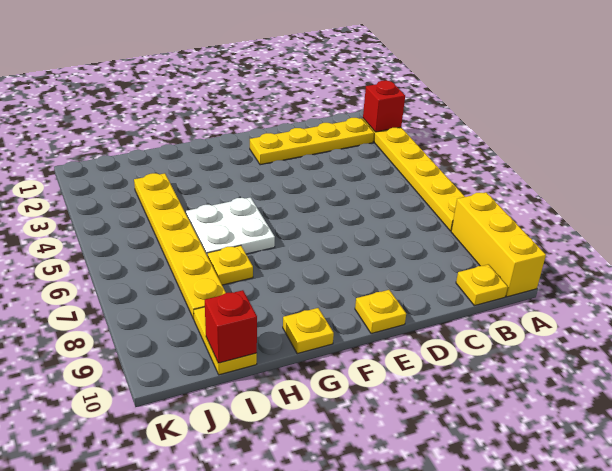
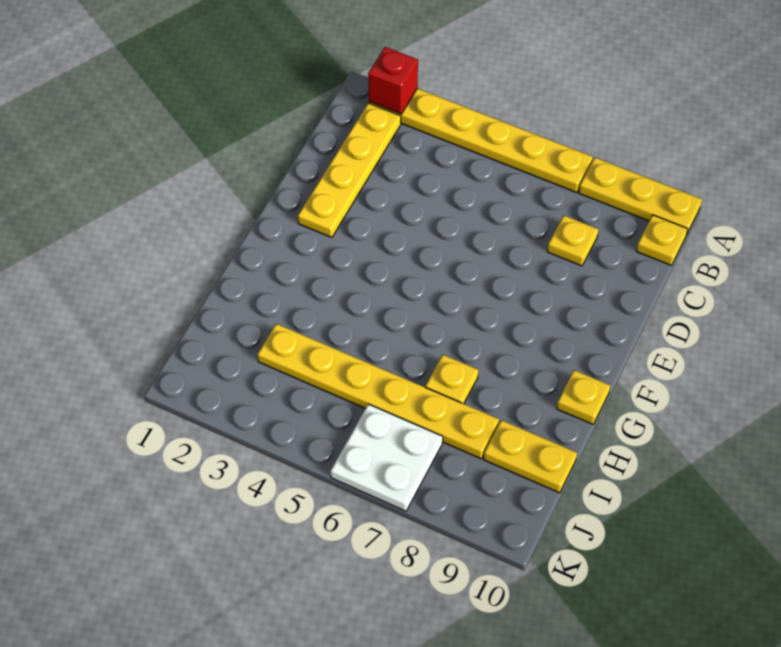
yellow brick A8:A10 level 1 -> yellow plate A8:A10 level 1
yellow plate E10 level 1 -> yellow plate C8 level 1
white plate G5:H6 level 1 -> white plate J6:K7 level 1
red brick I10 level 2 -> none

